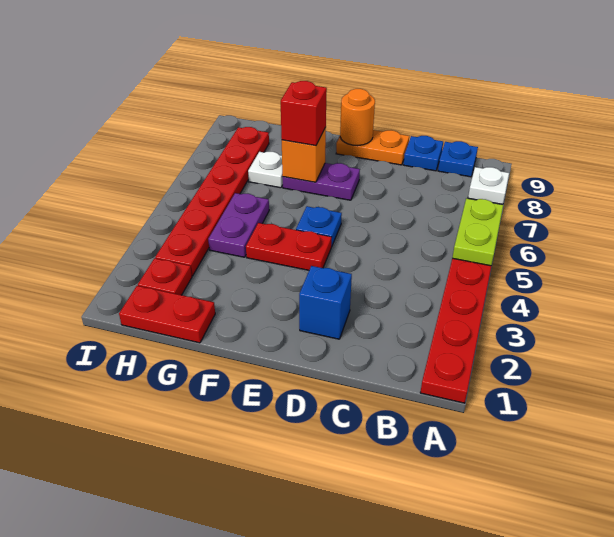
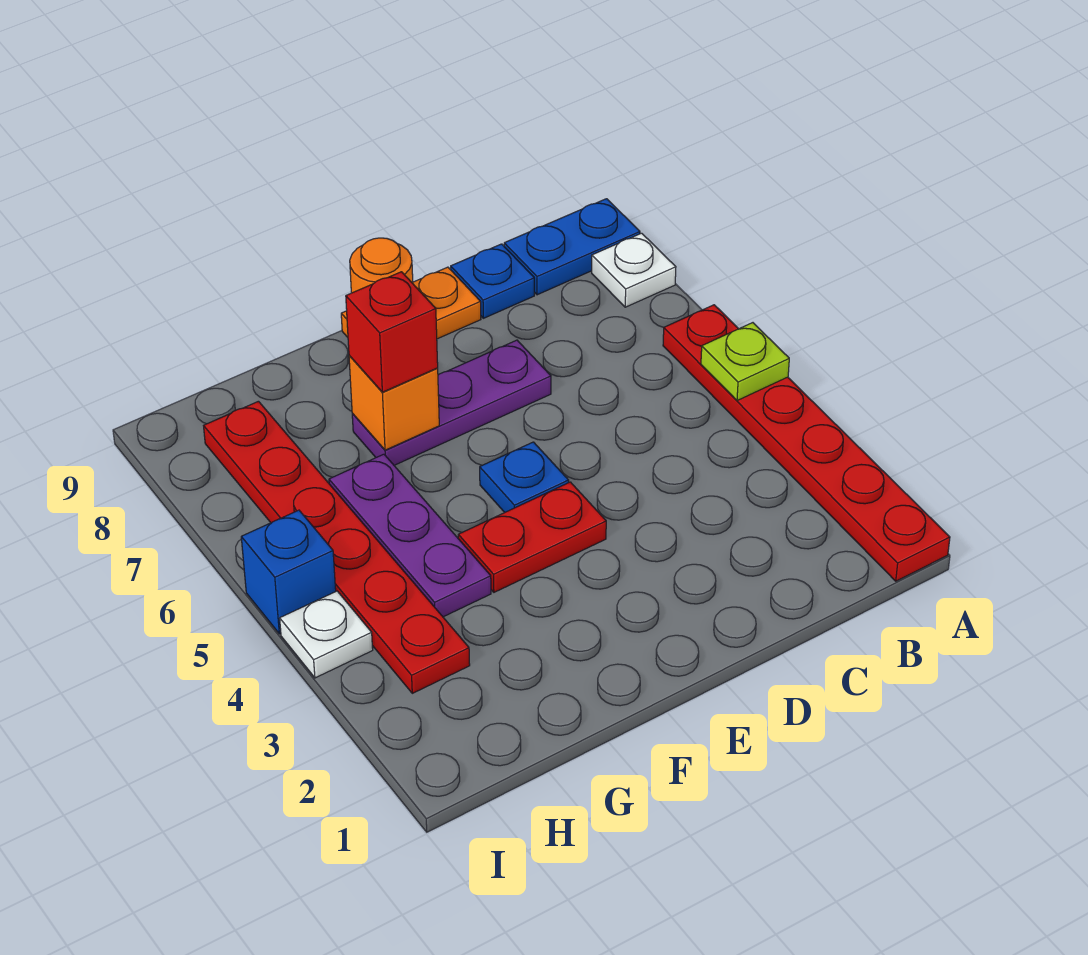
lime plate A5:A6 level 2 -> lime plate A5 level 2
blue plate B9 level 1 -> blue plate A9:B9 level 1
blue brick D2 level 1 -> blue brick I5 level 1
purple plate E7:F7 level 1 -> purple plate D7:F7 level 1
red plate G1:H1 level 1 -> none
purple plate G4:G5 level 1 -> purple plate G4:G6 level 1
white plate G7 level 1 -> white plate I4 level 1
red plate H2 level 1 -> none

